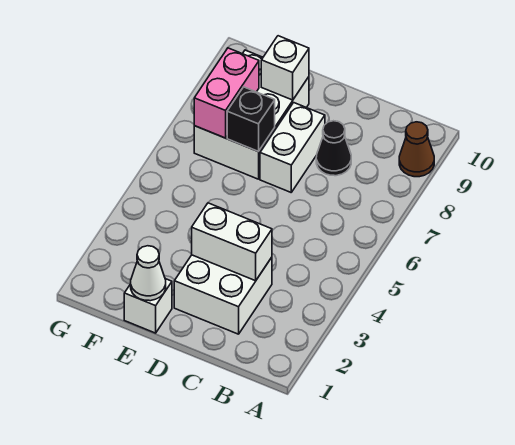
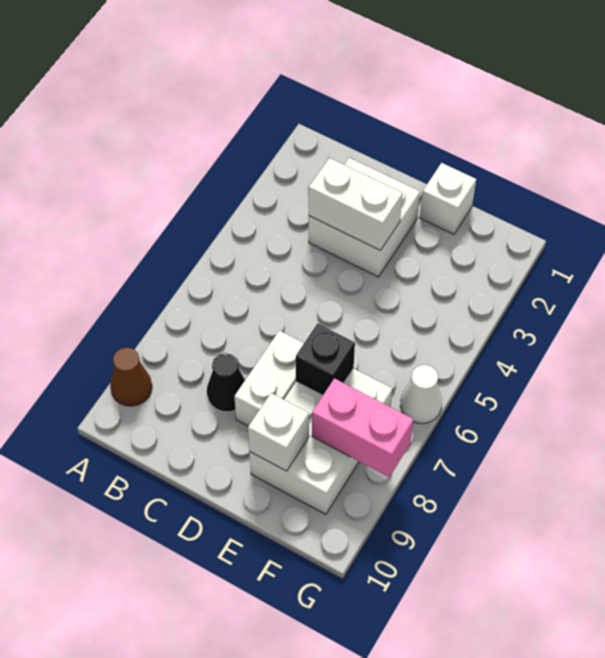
white cone E1 level 2 -> white cone G6 level 1
pink brick F7:F8 level 2 -> pink brick F8:G8 level 2

